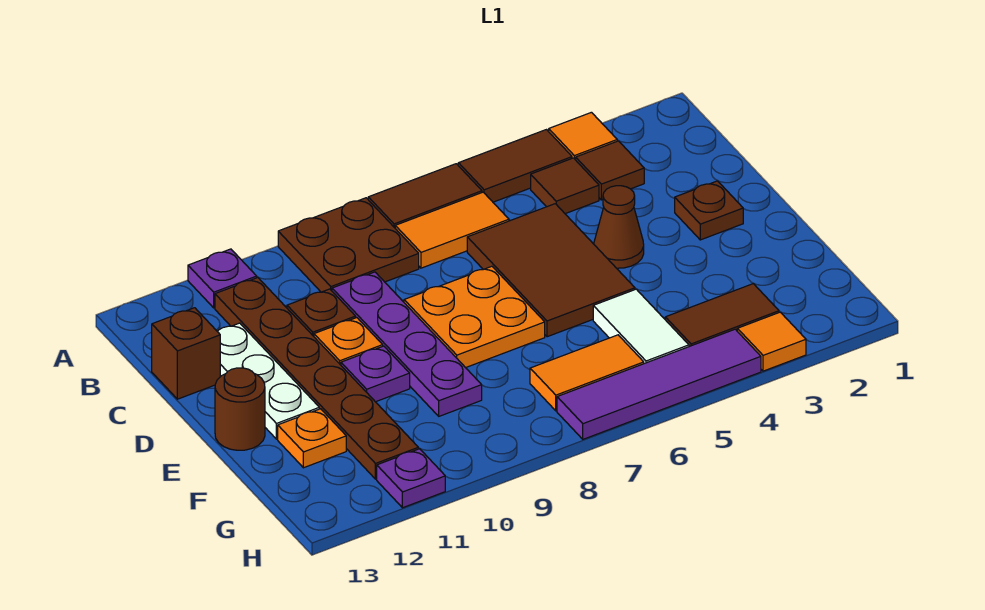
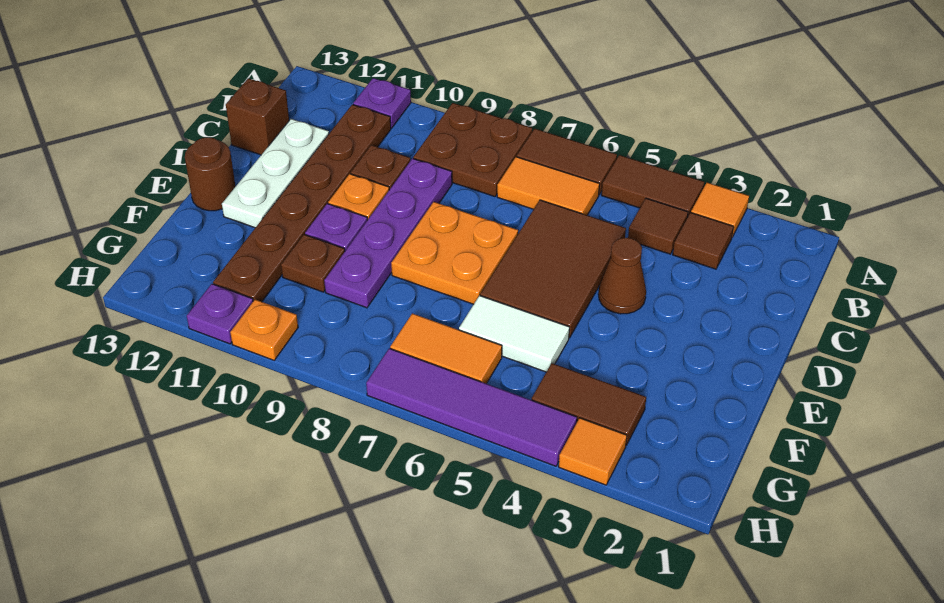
brown plate D2 level 1 -> brown plate F10 level 1
white tile F5:G5 level 1 -> white tile F5:F6 level 1
orange plate F12 level 1 -> orange plate H10 level 1

